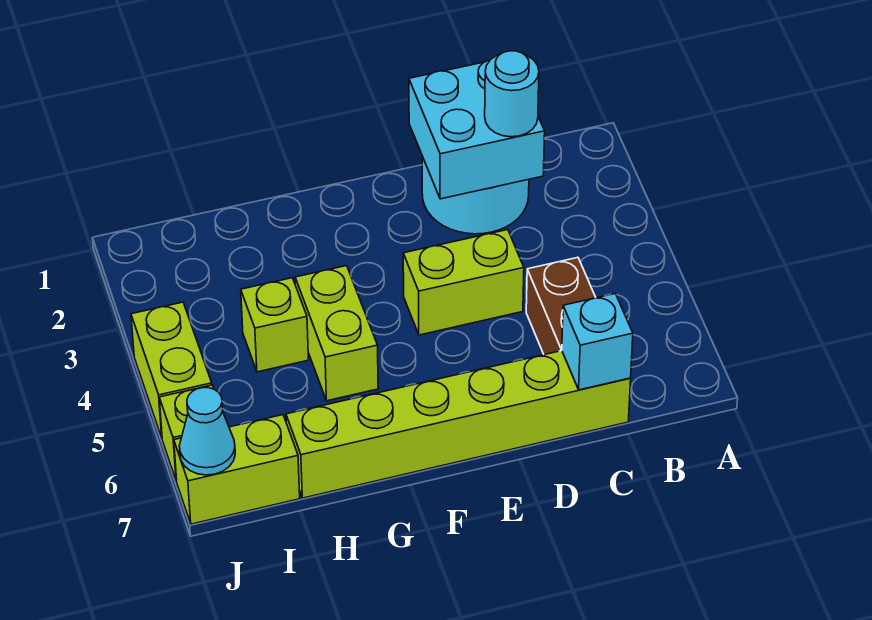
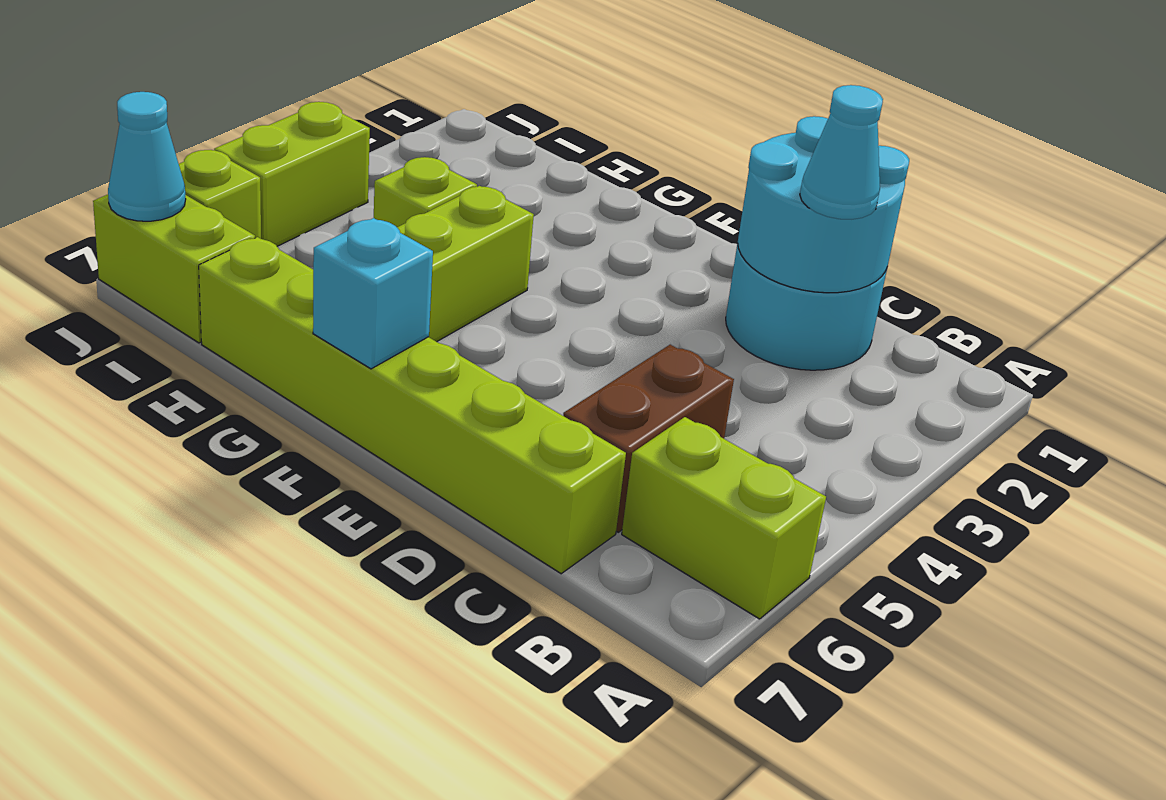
cyan brick C1:D2 level 2 -> cyan round brick C1:D2 level 2
cyan round brick C2 level 3 -> cyan cone C2 level 3
cyan brick C7 level 2 -> cyan brick F7 level 2
lime brick D4:E4 level 1 -> lime brick A6:B6 level 1

